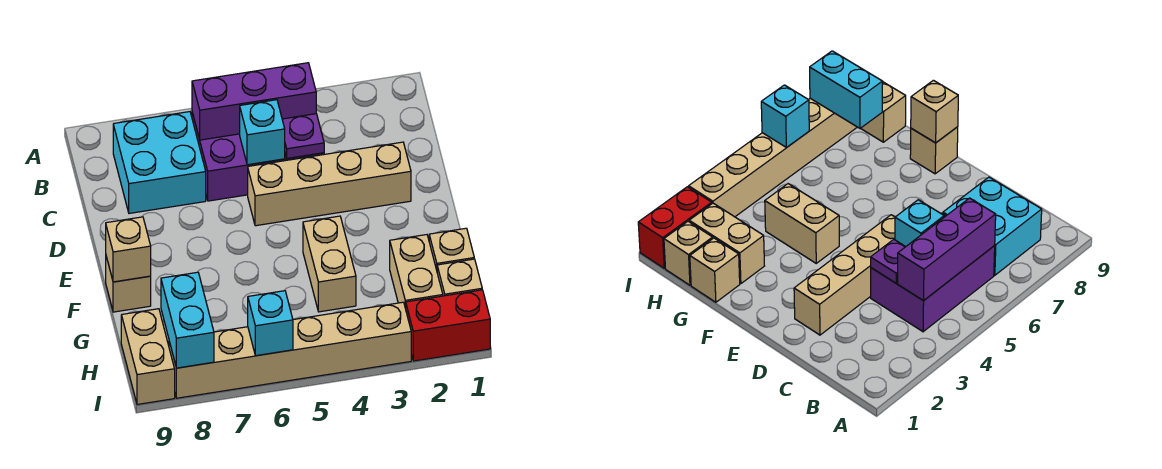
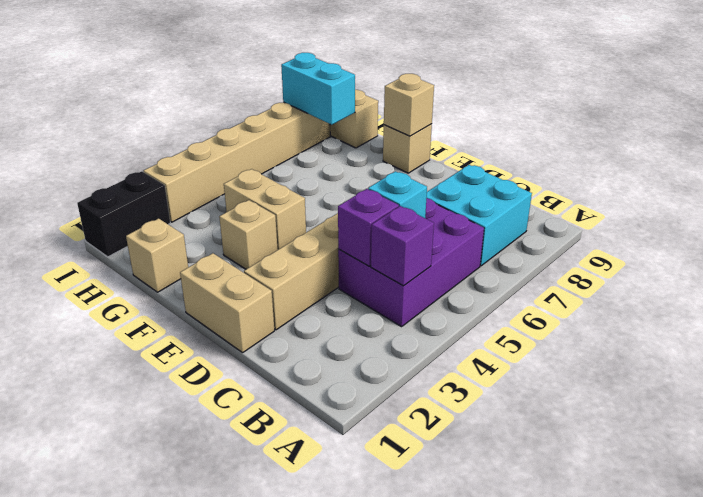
purple brick B4:B6 level 2 -> purple brick B4 level 2
purple plate C4 level 2 -> purple brick C4 level 2
tan brick G2:H2 level 1 -> tan brick D1:E1 level 1
tan brick H1 level 1 -> tan brick F3 level 1
red brick I1:I2 level 1 -> black brick I1:I2 level 1
cyan brick I6 level 2 -> none

